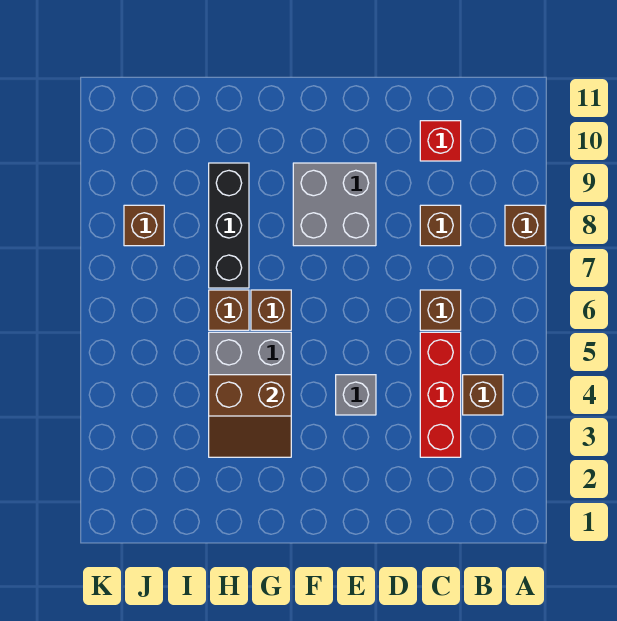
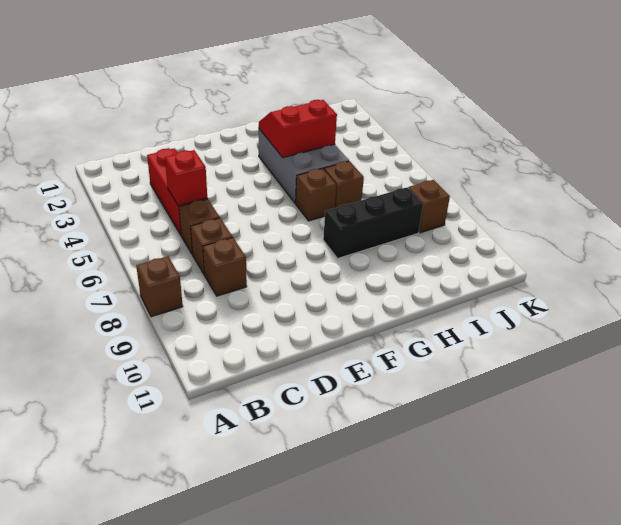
brown brick B4 level 1 -> brown brick C7 level 1
red brick C10 level 1 -> red brick C5 level 2
grey brick E4 level 1 -> none
grey brick E8:F9 level 1 -> none
brown slope G3:H4 level 2 top 4 -> red slope G3:H4 level 2 top 4
black brick H7:H9 level 1 -> black brick G8:I8 level 1

